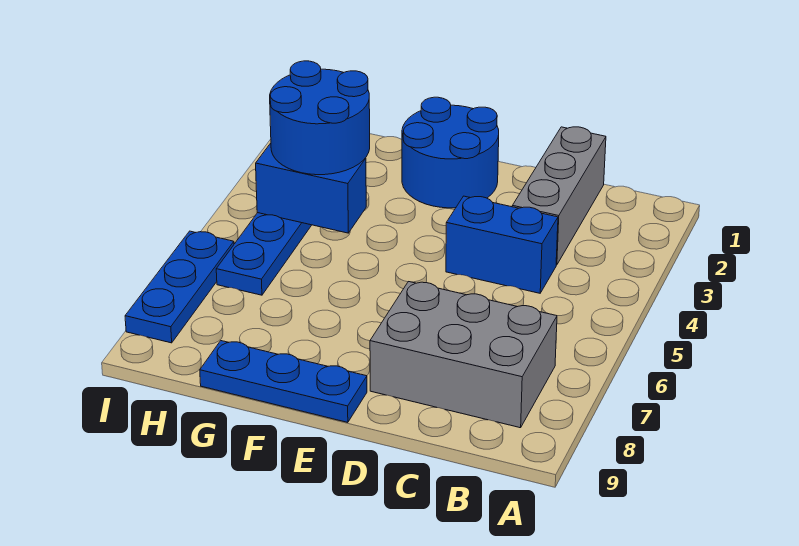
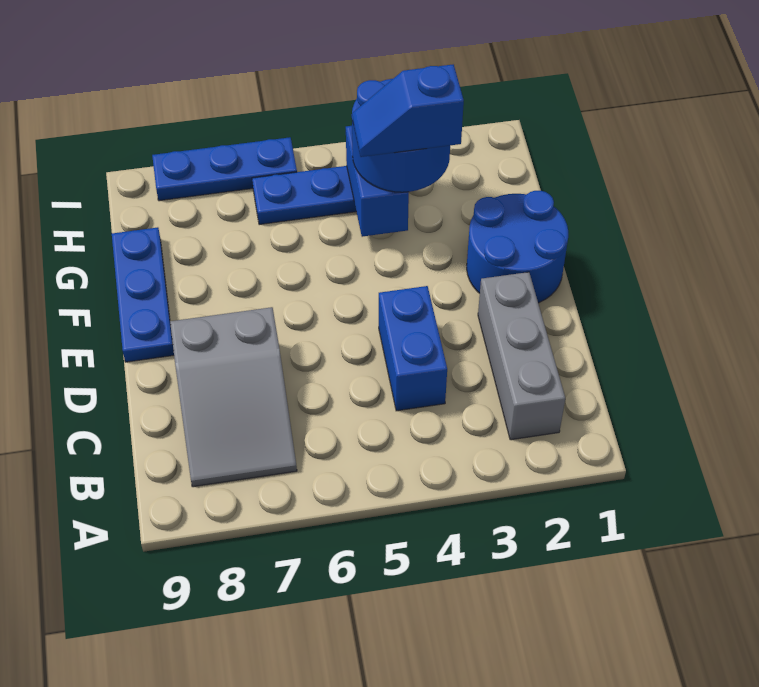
grey brick B7:D8 level 1 -> grey slope B7:D8 level 1 top D
grey brick C1:C3 level 1 -> grey brick B2:D2 level 1
none -> blue slope G3:G4 level 4 top 3

